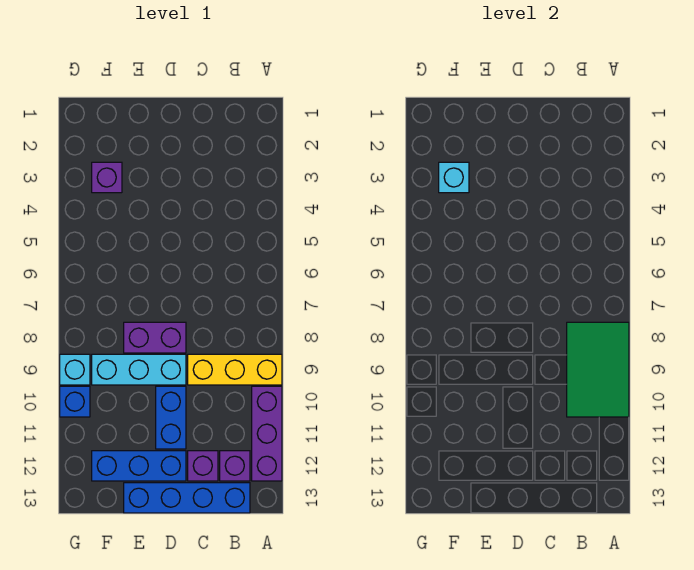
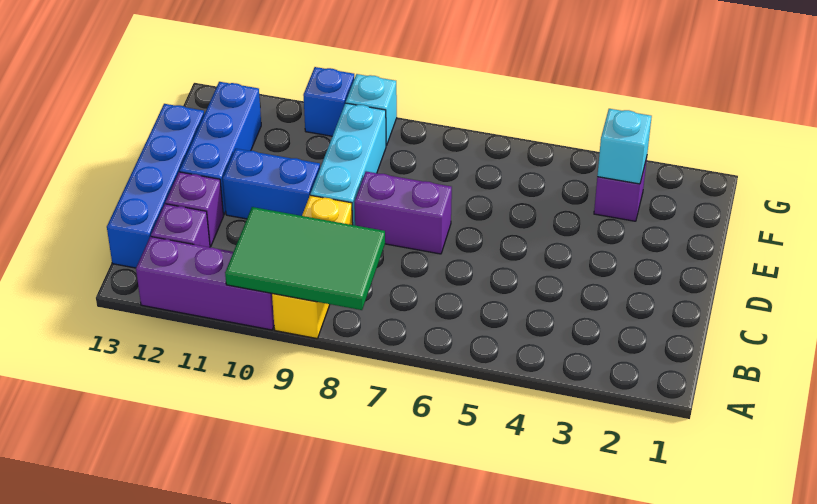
purple brick D8:E8 level 1 -> purple brick D7:D8 level 1

